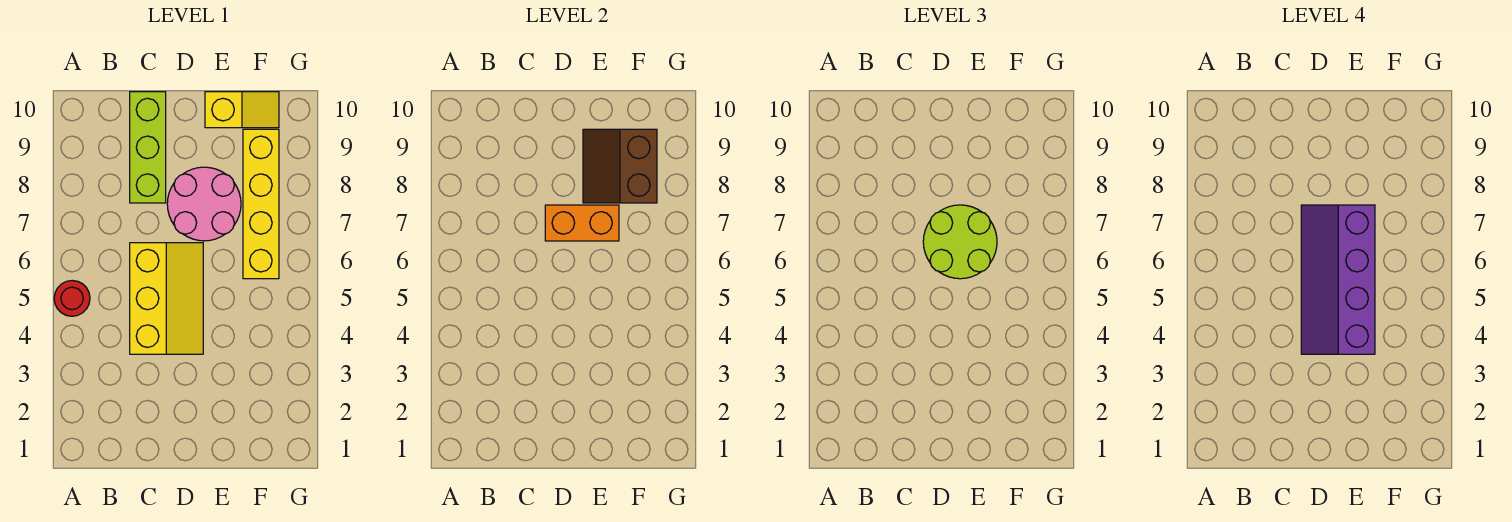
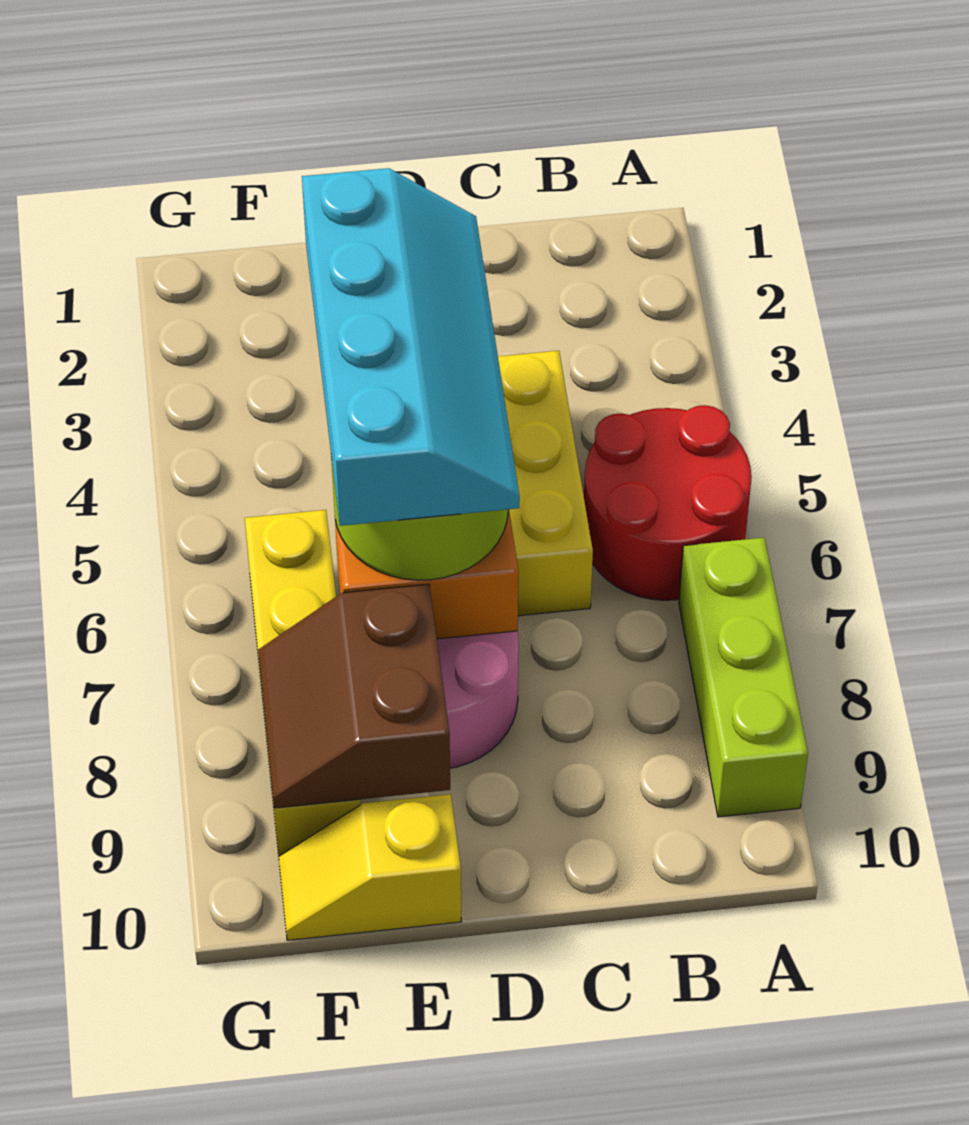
red round brick A5 level 1 -> red round brick A5:B6 level 1
lime brick C8:C10 level 1 -> lime brick A7:A9 level 1
purple slope D4:E7 level 4 top E -> cyan slope D4:E7 level 4 top E
brown slope E8:F9 level 2 top F -> brown slope E8:F9 level 2 top E

